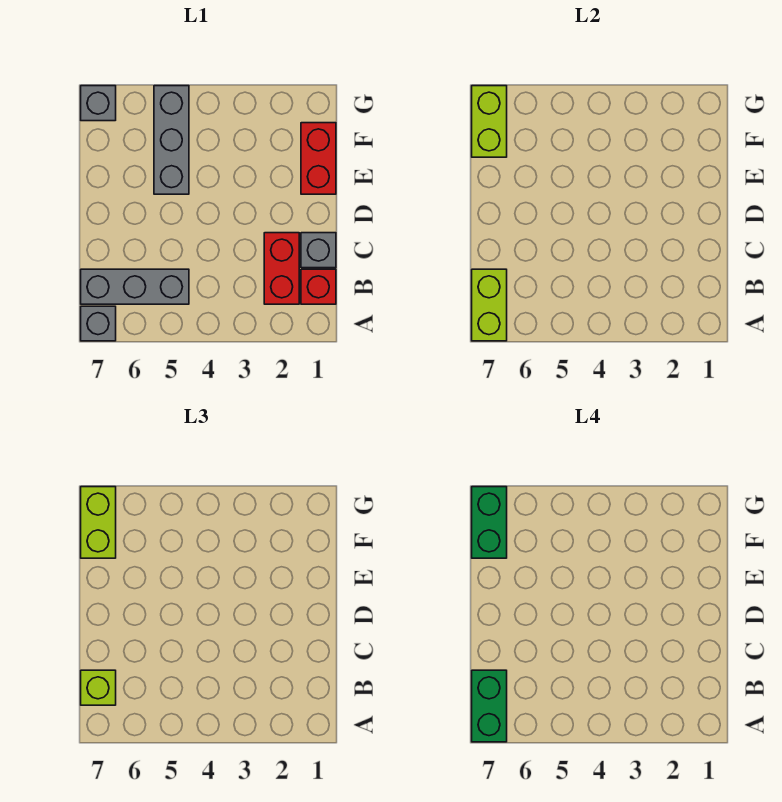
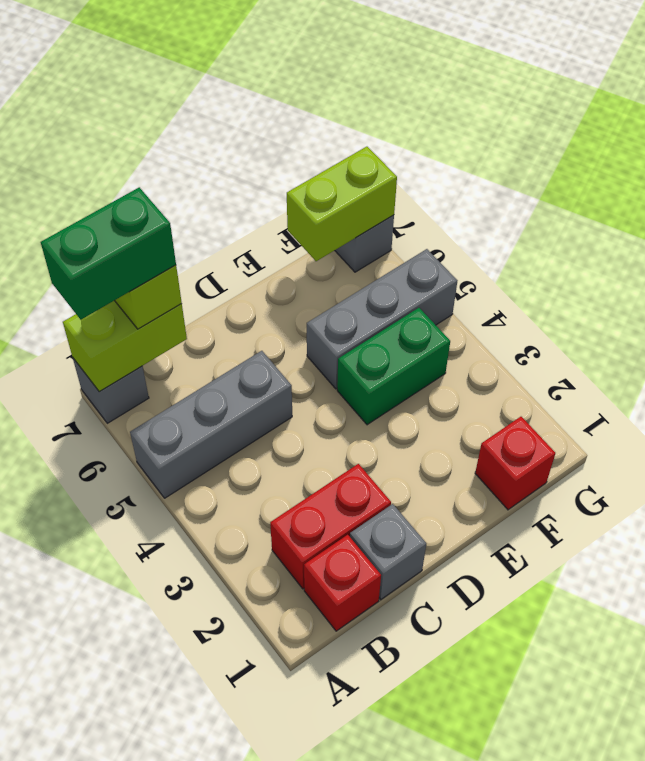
grey brick B5:B7 level 1 -> grey brick A5:C5 level 1
red brick E1:F1 level 1 -> red brick F1 level 1
lime brick F7:G7 level 3 -> none
green brick F7:G7 level 4 -> green brick E4:F4 level 1

